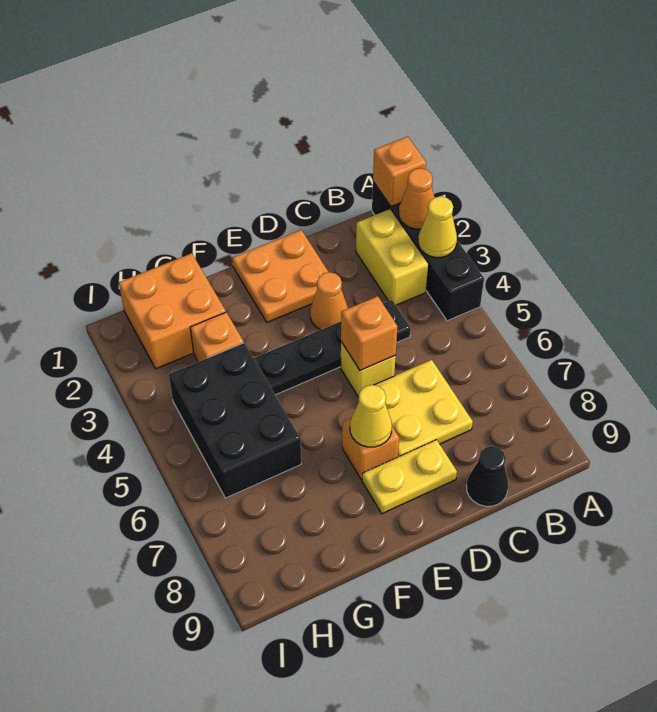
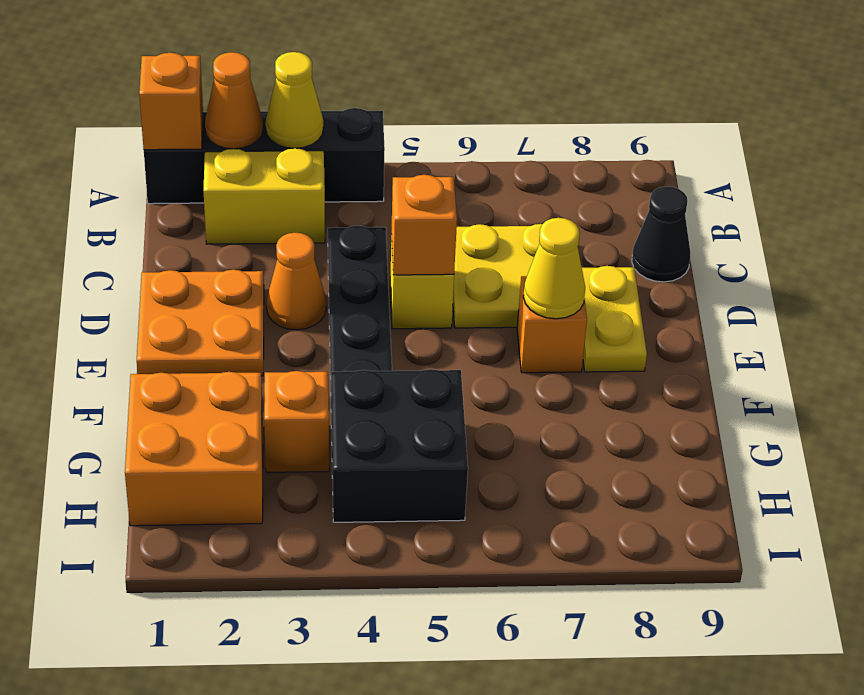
black brick G4:H6 level 1 -> black brick G4:H5 level 1

